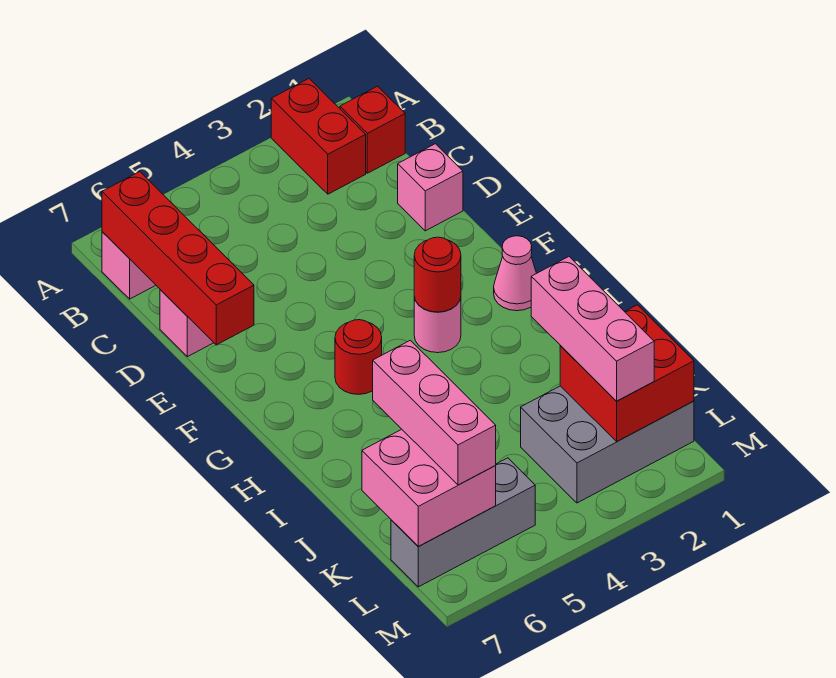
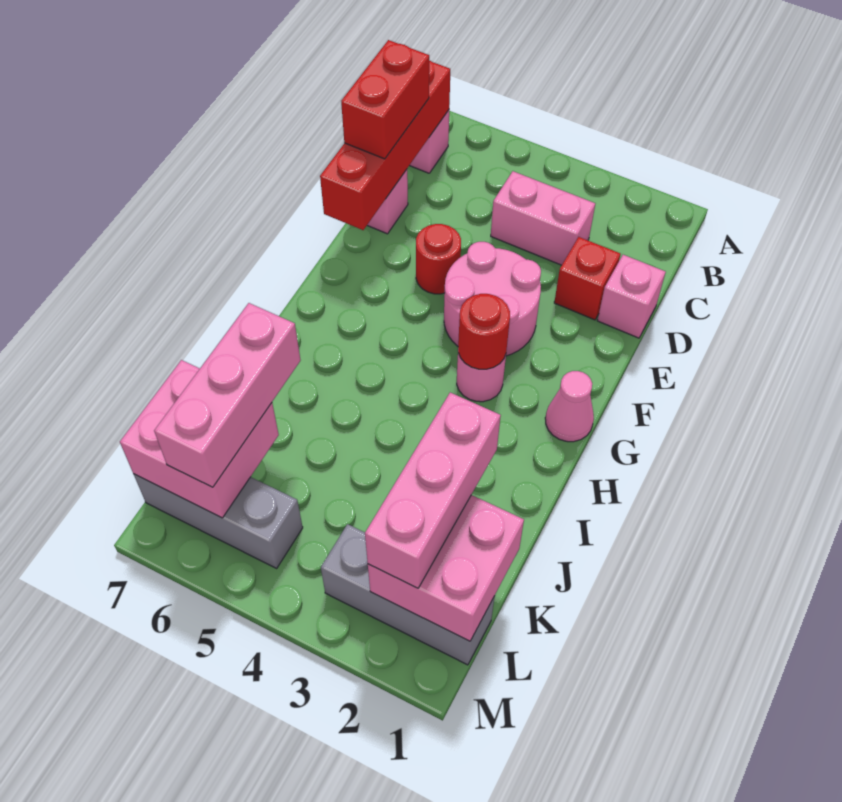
red brick A2:B2 level 1 -> red brick C7:D7 level 3
red brick B1 level 1 -> red brick D2 level 1
none -> pink brick C3:C4 level 1
none -> pink round brick E3:F4 level 1
red round brick G5 level 1 -> red round brick E5 level 1
grey brick K1:L3 level 1 -> grey brick L1:L3 level 1
red brick K1:L2 level 2 -> pink brick K1:L2 level 2

